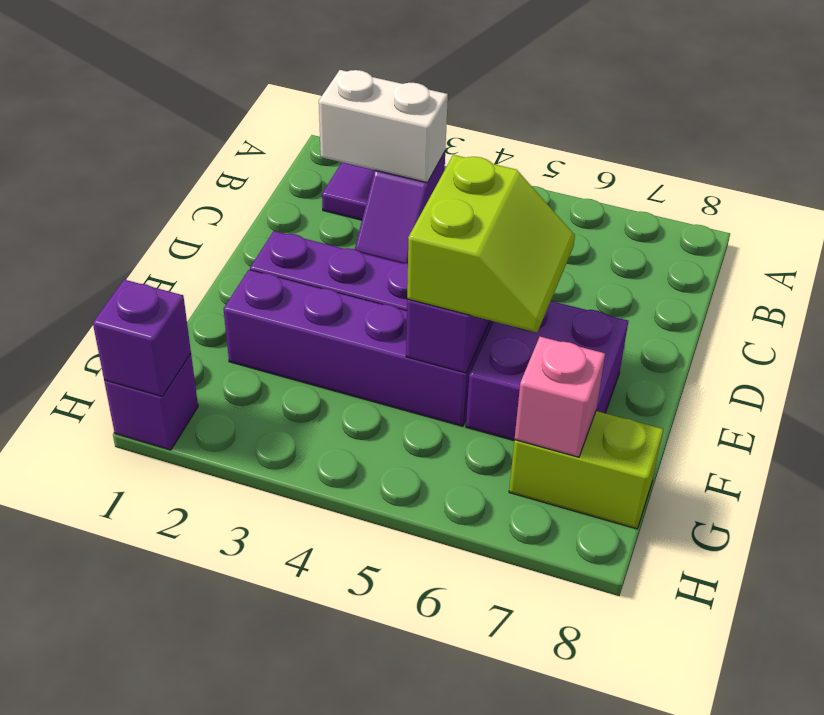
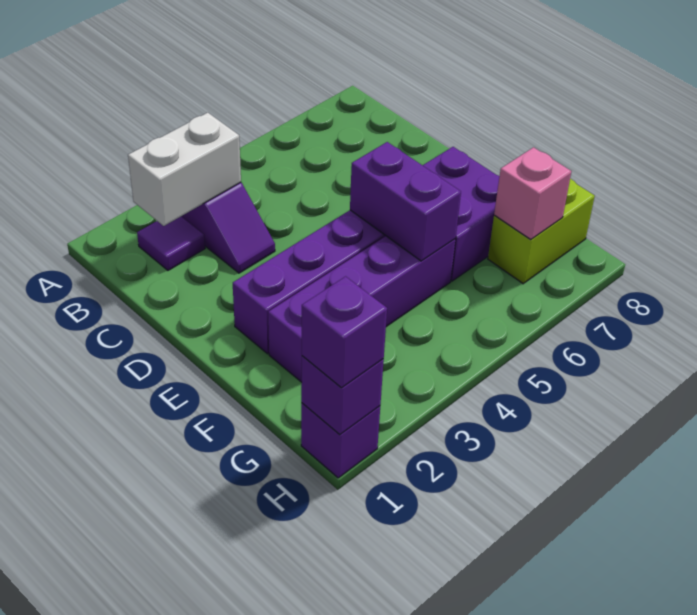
lime slope E5:F6 level 3 top 5 -> none
none -> purple brick H1 level 3

